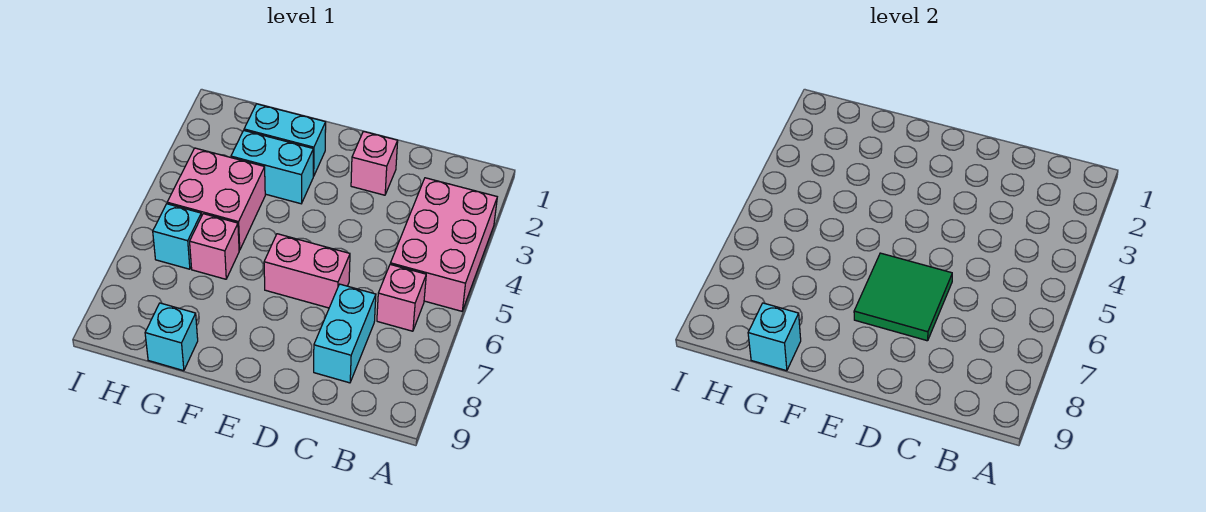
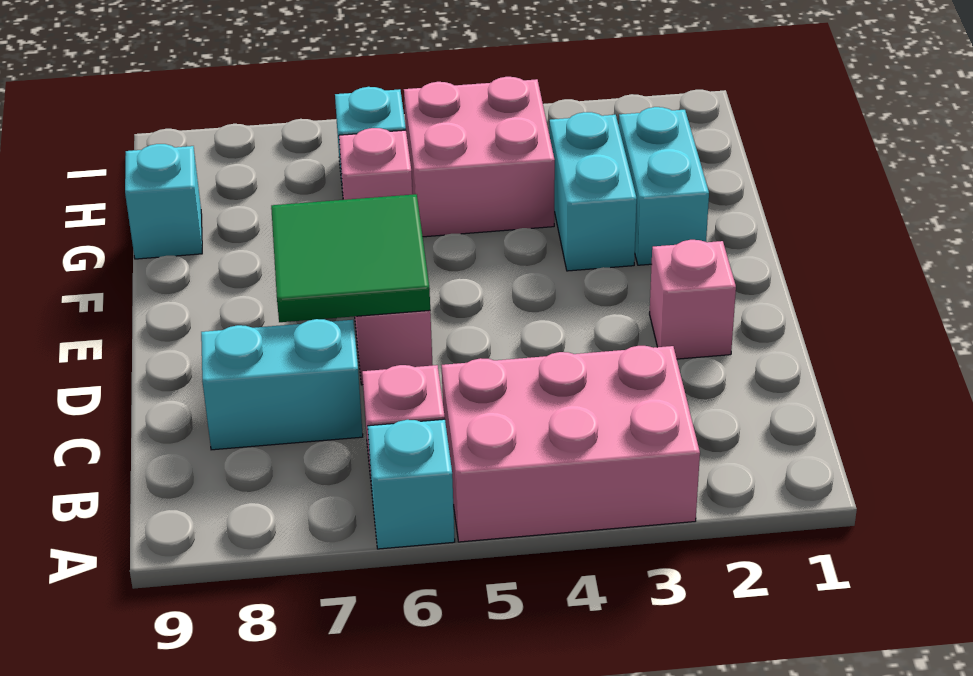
cyan brick G9 level 2 -> cyan brick A6 level 1

